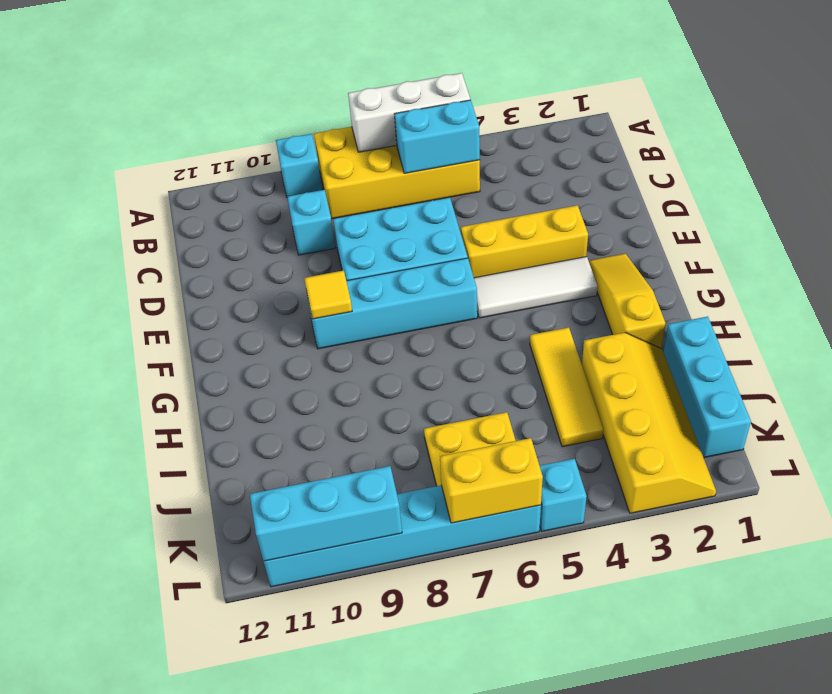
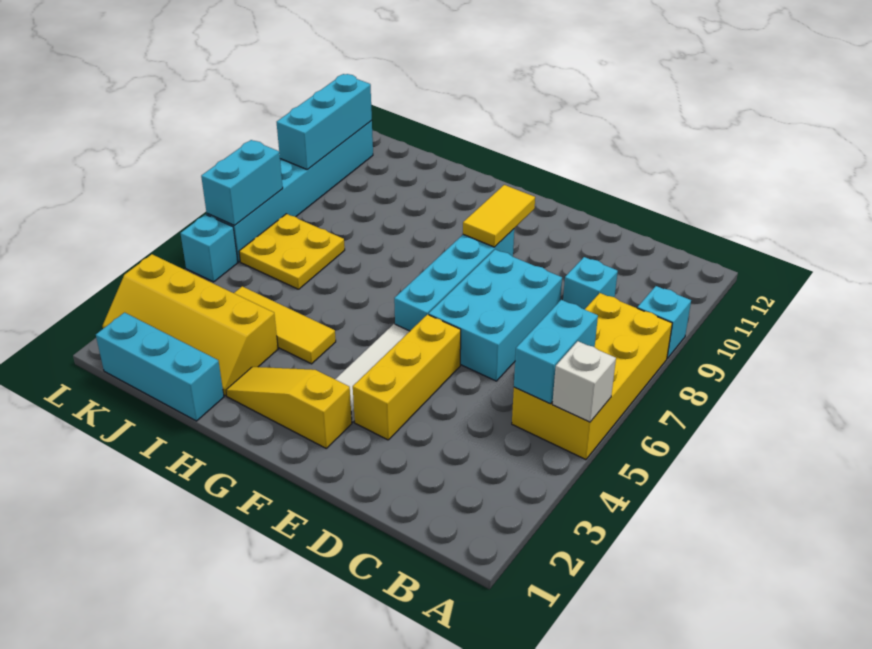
white brick A5:A7 level 2 -> white brick A5 level 2
yellow slope F2:H2 level 1 top H -> yellow slope F2:H2 level 1 top F
yellow tile F9 level 2 -> yellow tile F9:F10 level 2
yellow brick L6:L7 level 2 -> cyan brick L6:L7 level 2

